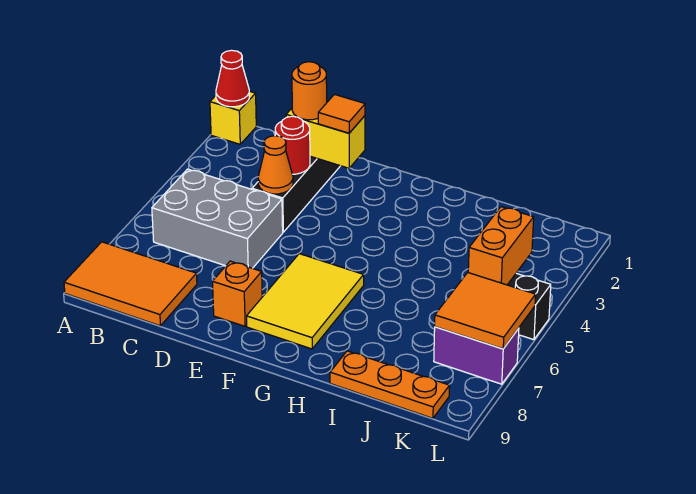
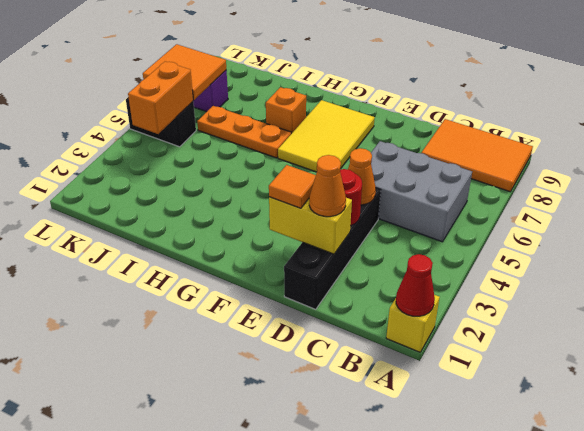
orange round brick D2 level 3 -> orange cone D2 level 3
orange brick E8 level 1 -> orange brick H7 level 1
orange plate I9:K9 level 1 -> orange plate H6:J6 level 1

